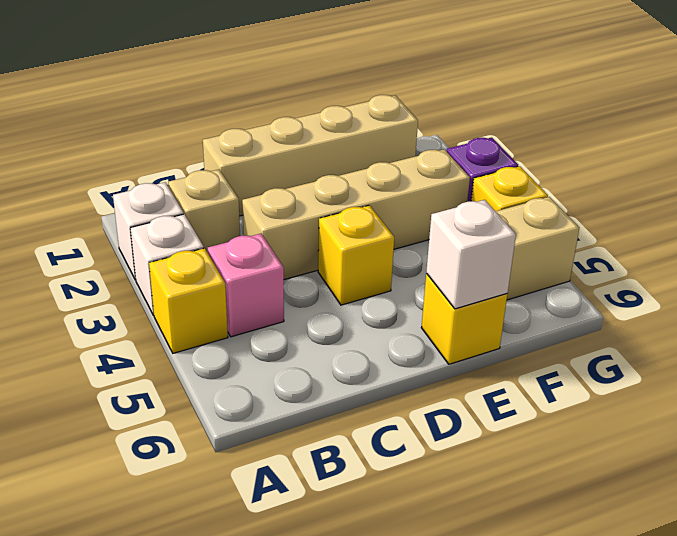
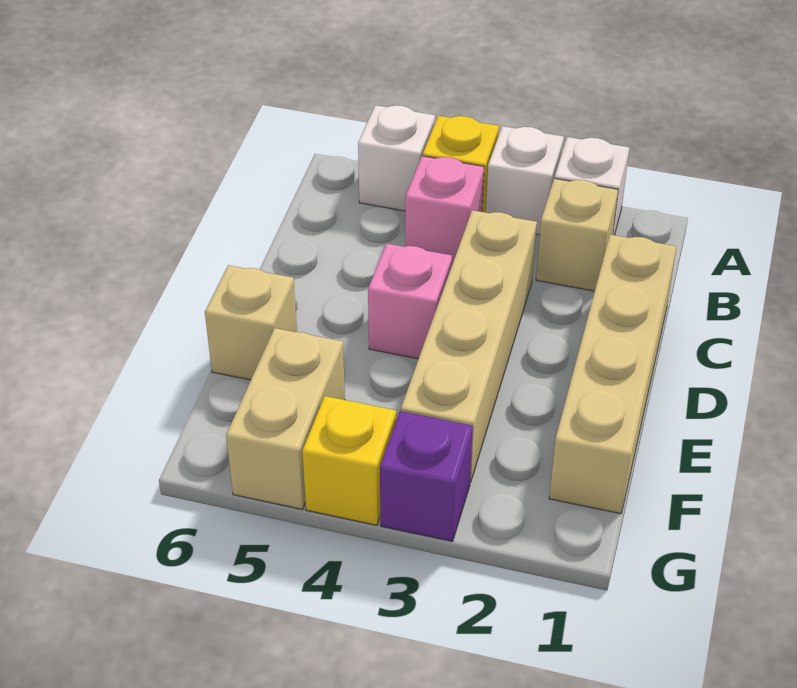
yellow brick D4 level 1 -> pink brick D4 level 1
yellow brick E6 level 1 -> tan brick E6 level 1
white brick E6 level 2 -> white brick A5 level 1

